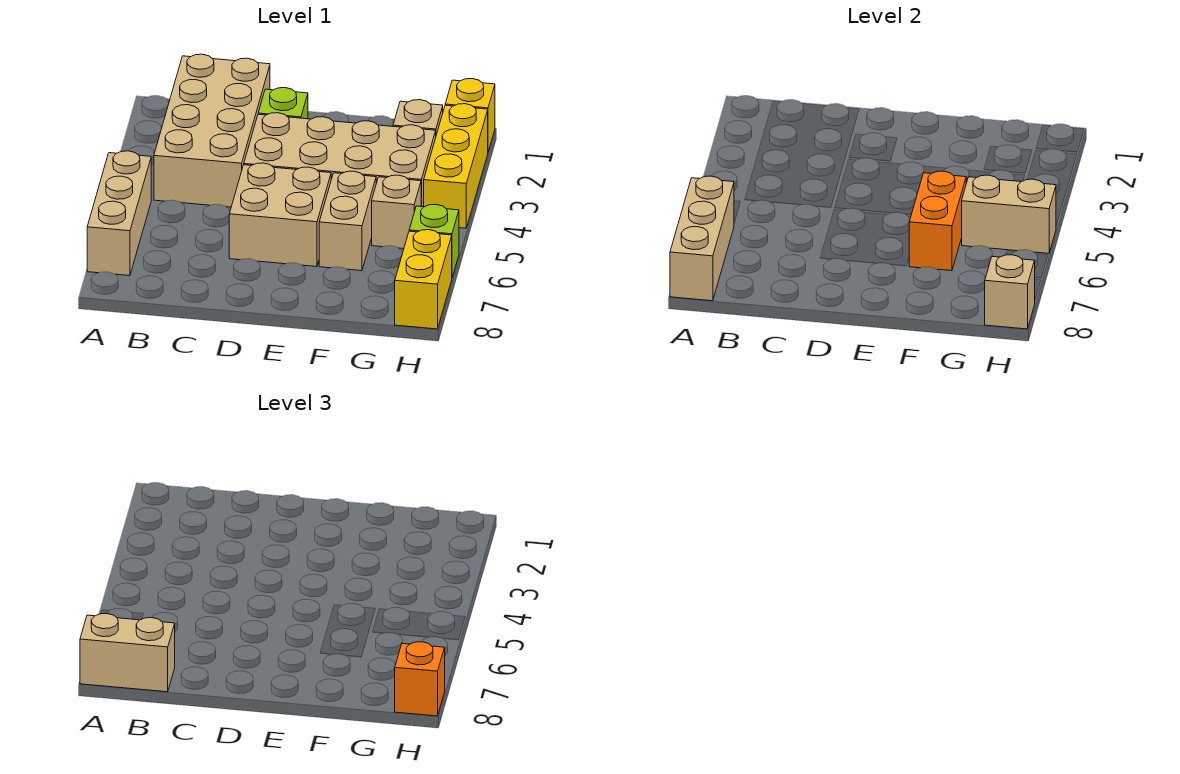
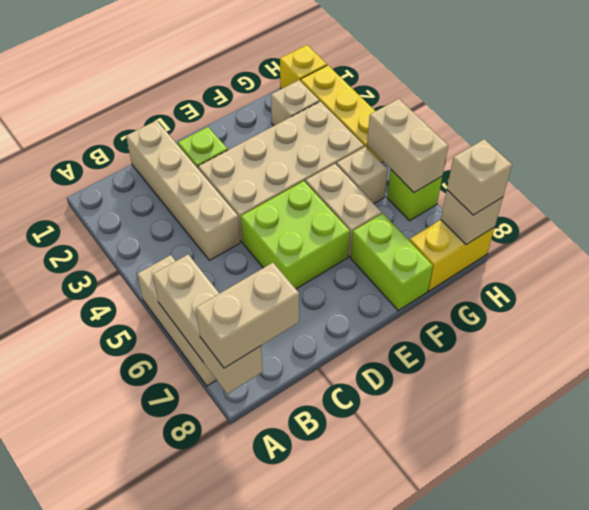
tan brick B1:C4 level 1 -> tan brick C1:C4 level 1
tan brick D5:E6 level 1 -> lime brick D5:E6 level 1
orange brick F5:F6 level 2 -> none
none -> lime brick F7:F8 level 1
tan brick G5:H5 level 2 -> tan brick H5:H6 level 2
yellow brick H7:H8 level 1 -> yellow brick G8:H8 level 1
orange brick H8 level 3 -> tan brick H8 level 3

